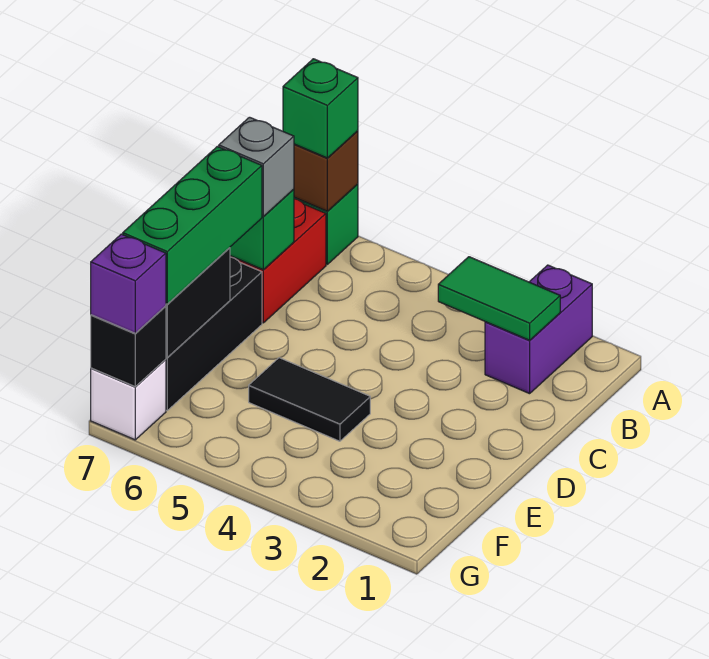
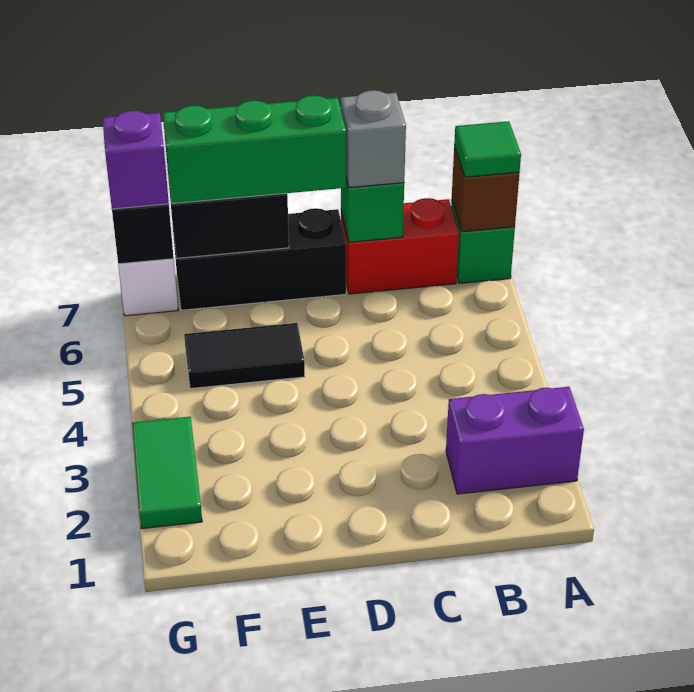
green brick A7 level 3 -> green tile A7 level 3
green tile B2:B3 level 2 -> green tile G2:G3 level 1
black tile E4:E5 level 1 -> black tile E5:F5 level 1

